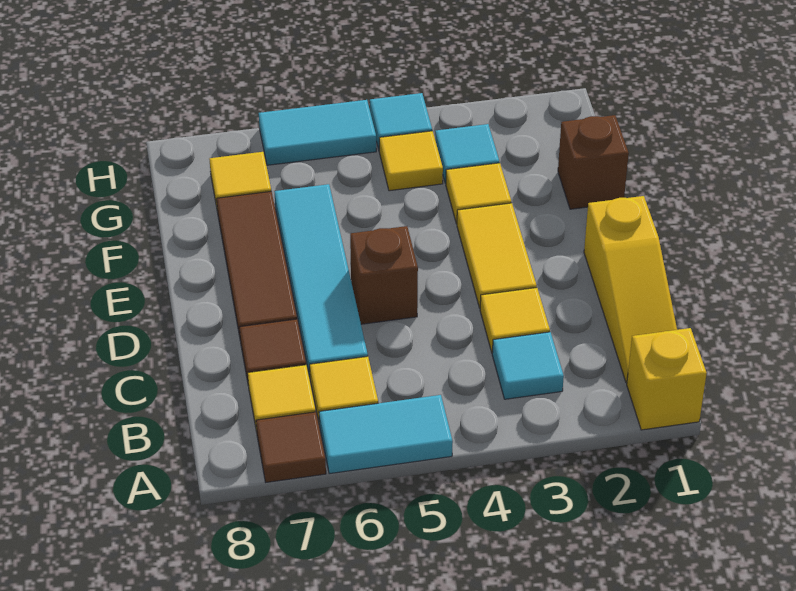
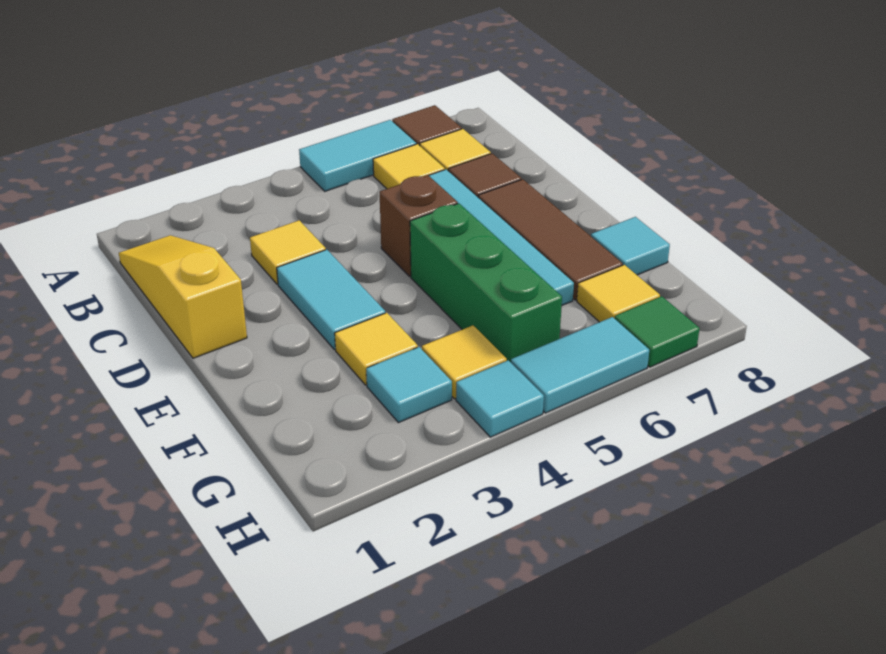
yellow brick A1 level 1 -> none
cyan tile B3 level 1 -> cyan tile F8 level 1
yellow tile D3:E3 level 1 -> cyan tile D3:E3 level 1
none -> green brick E5:G5 level 1
brown brick F1 level 1 -> none
none -> green tile H7 level 1

